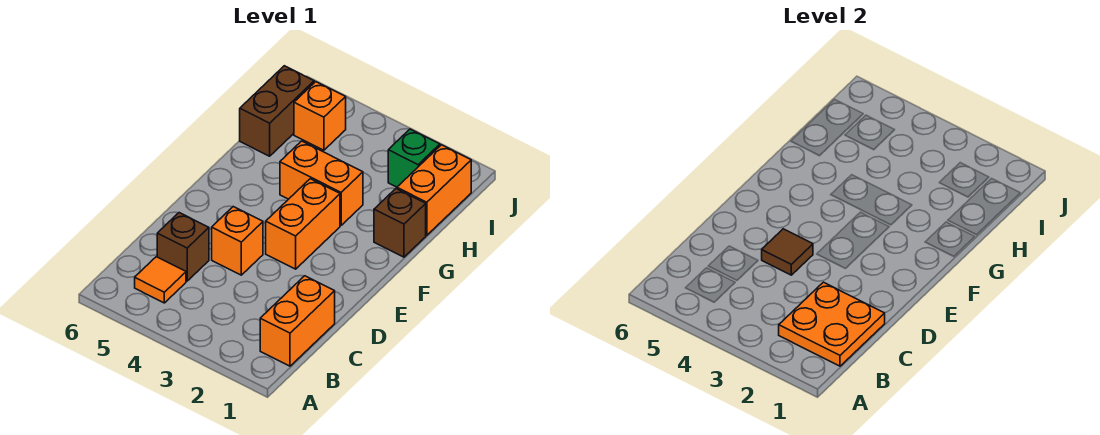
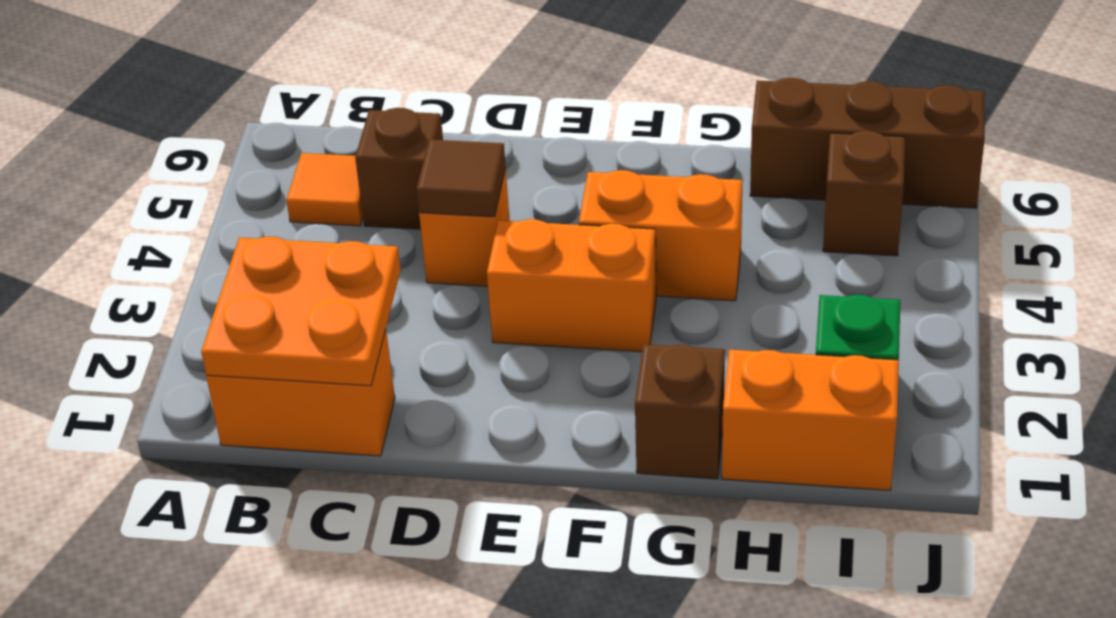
orange brick G3:G4 level 1 -> orange brick F4:G4 level 1
brown brick H6:I6 level 1 -> brown brick H6:J6 level 1
orange brick I5 level 1 -> brown brick I5 level 1

